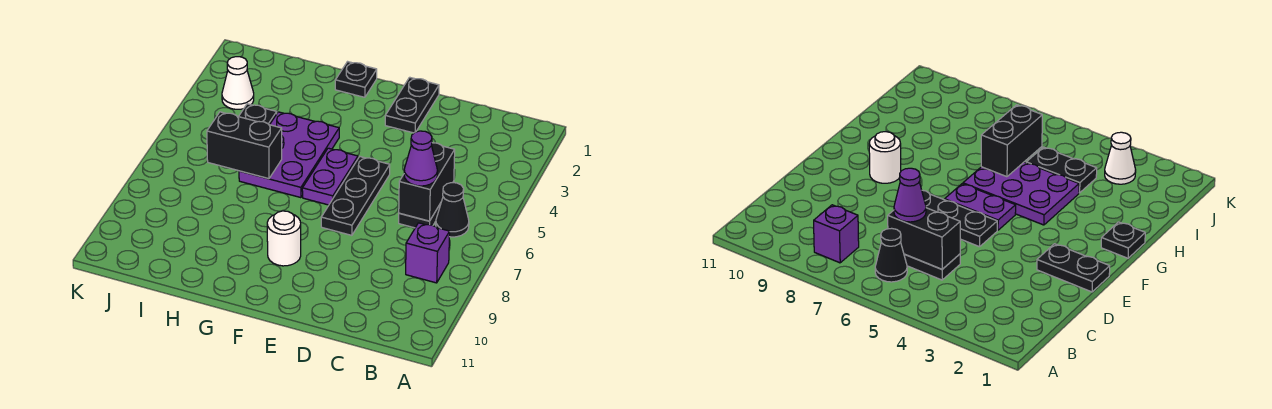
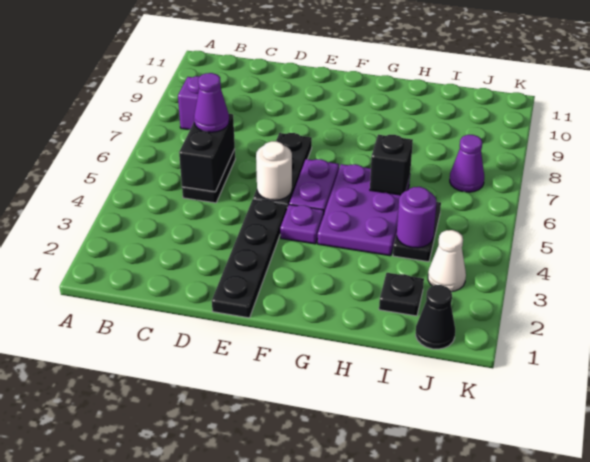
black cone B6 level 1 -> black cone J1 level 1
black plate E1:E2 level 1 -> black plate E1:E4 level 1
none -> purple plate F4 level 1
white round brick F9 level 1 -> white round brick E5 level 2
black plate G1 level 1 -> black plate I2 level 1
black brick H6:I6 level 2 -> black brick H6 level 2
none -> purple round brick I4 level 2
none -> purple cone J7 level 1

